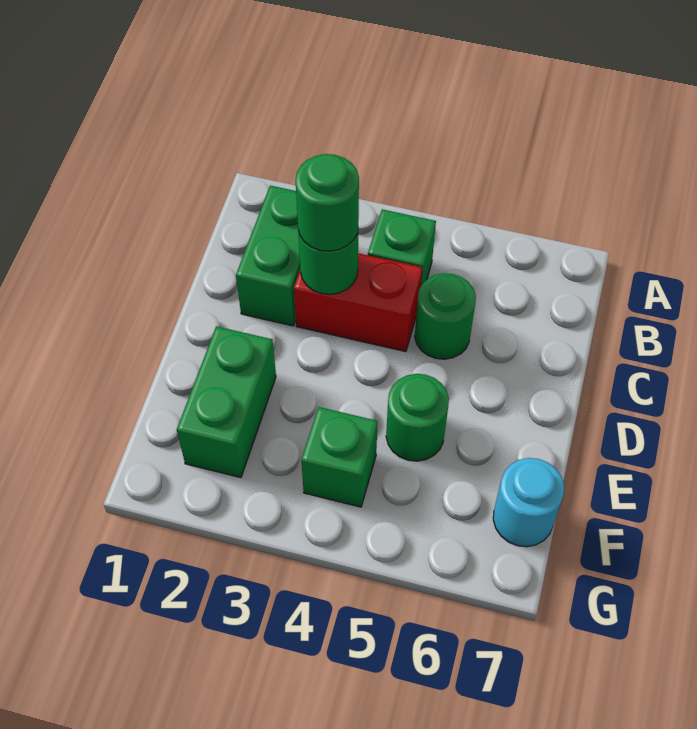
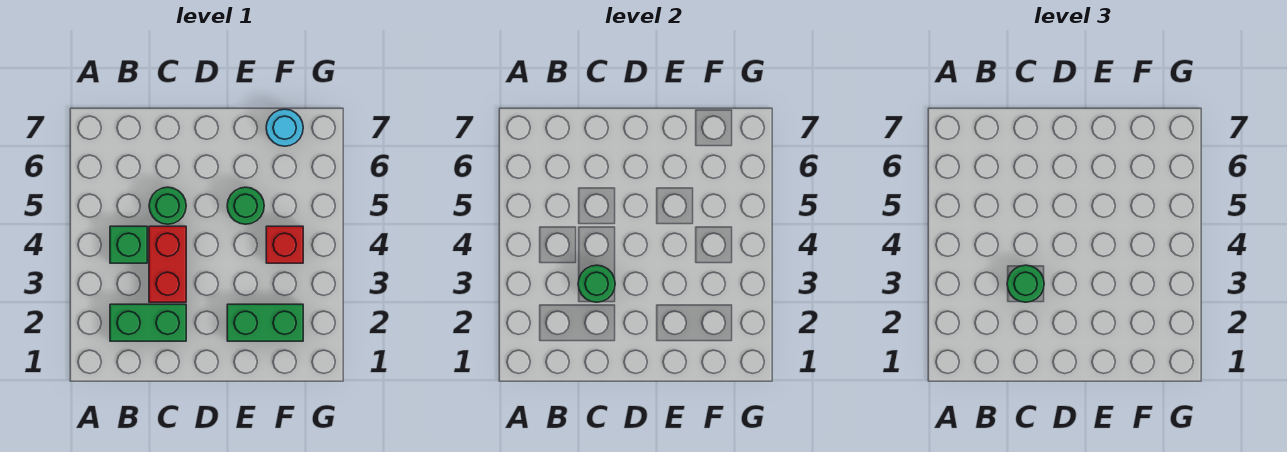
green brick F4 level 1 -> red brick F4 level 1

